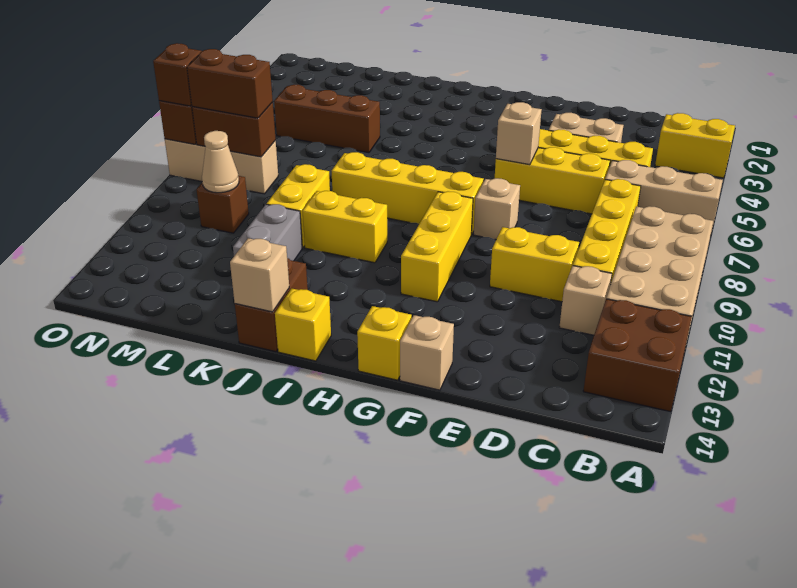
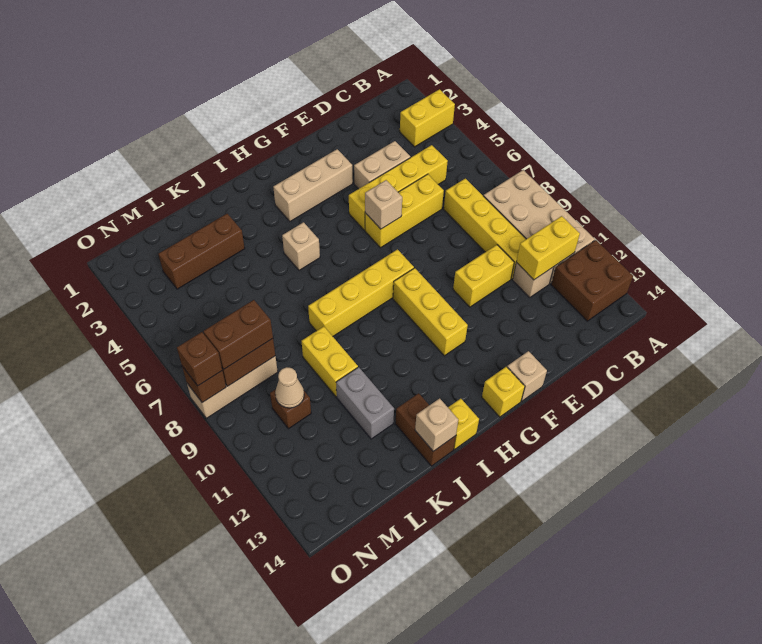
tan brick A6:C6 level 1 -> tan brick F3:H3 level 1
tan brick F8 level 1 -> tan brick I5 level 1
yellow brick I10:J10 level 1 -> yellow brick B11:C11 level 2
brown brick K5:M5 level 1 -> brown brick K3:M3 level 1

